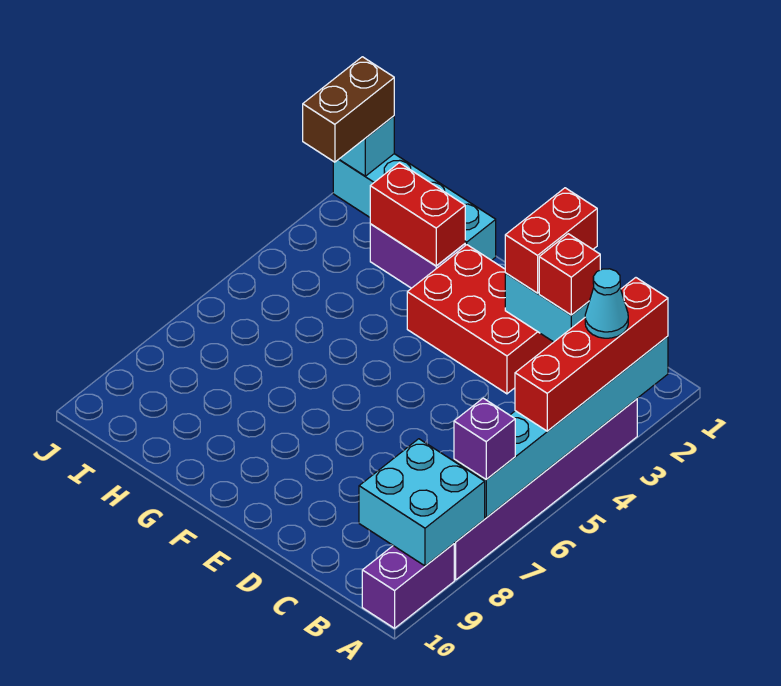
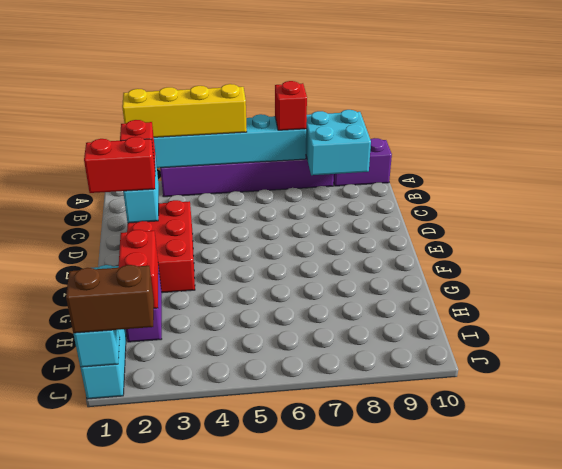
red brick A2:A5 level 3 -> yellow brick A2:A5 level 3
cyan cone A3 level 4 -> none
purple brick A7 level 3 -> red brick A7 level 3

